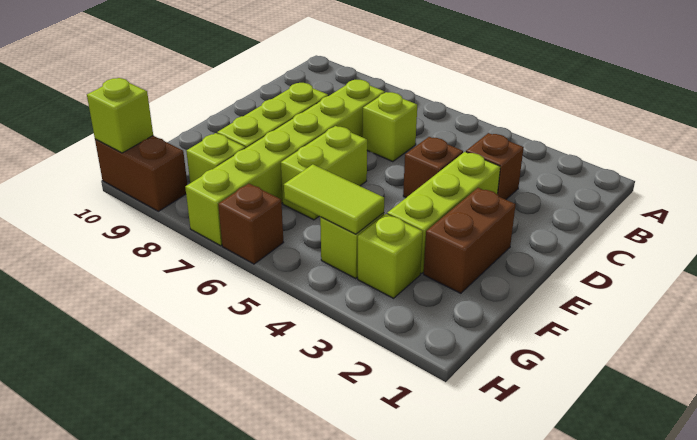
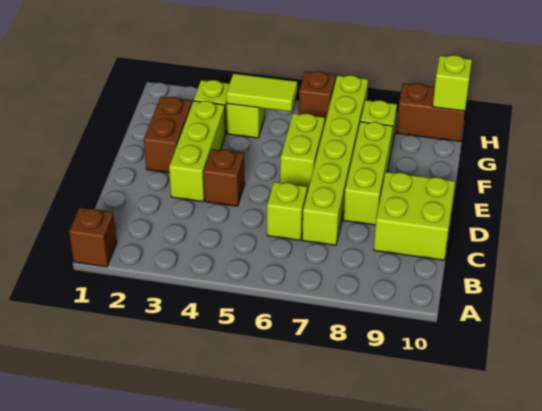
brown brick C3 level 1 -> brown brick A1 level 1
none -> lime brick C9:D10 level 1

